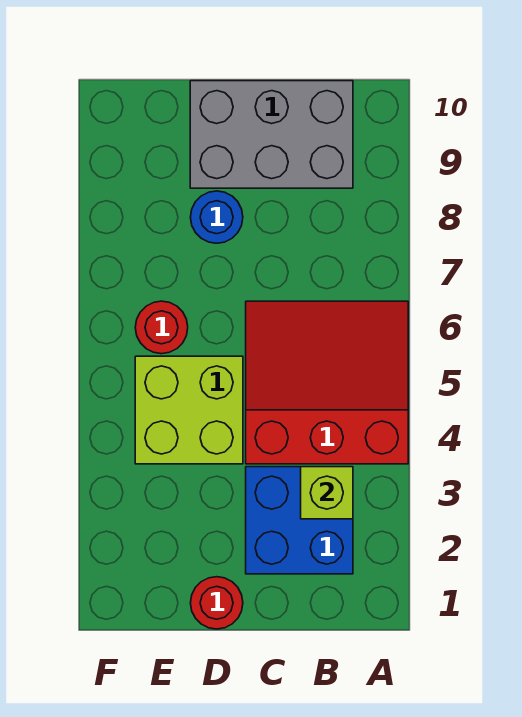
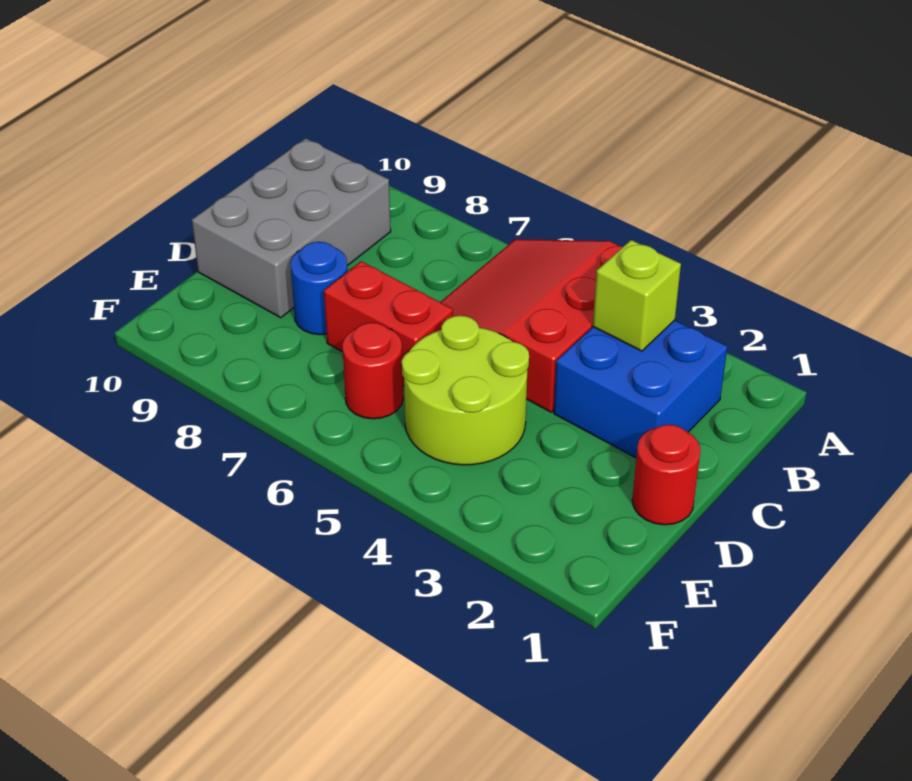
lime brick D4:E5 level 1 -> lime round brick D4:E5 level 1
none -> red brick D6:D7 level 1

